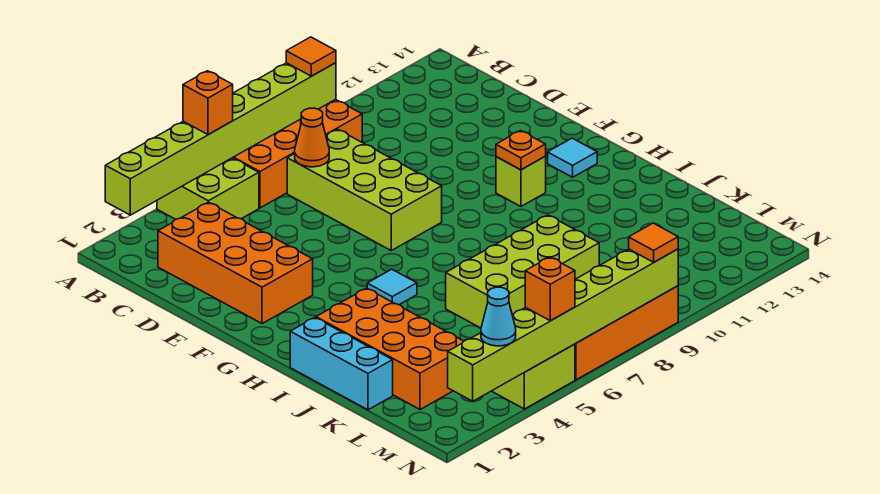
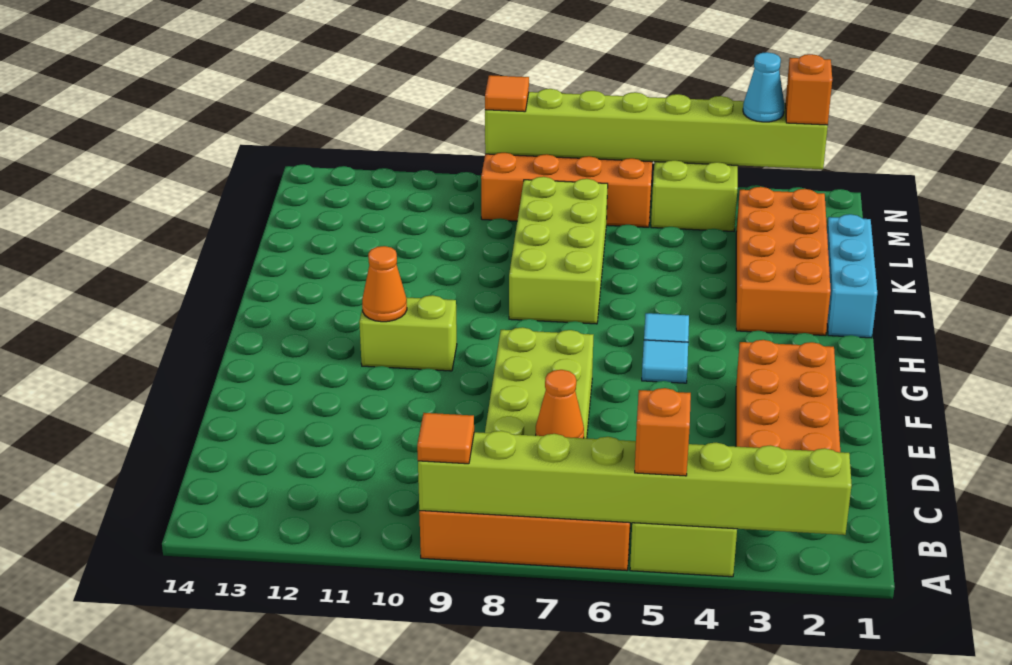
lime brick G11 level 1 -> lime brick G10:G11 level 1
orange plate G11 level 2 -> orange cone G11 level 2
cyan tile G13 level 1 -> cyan tile G5 level 1
lime brick J6:K9 level 1 -> lime brick I7:L8 level 1
orange brick N5 level 3 -> orange brick N2 level 3

